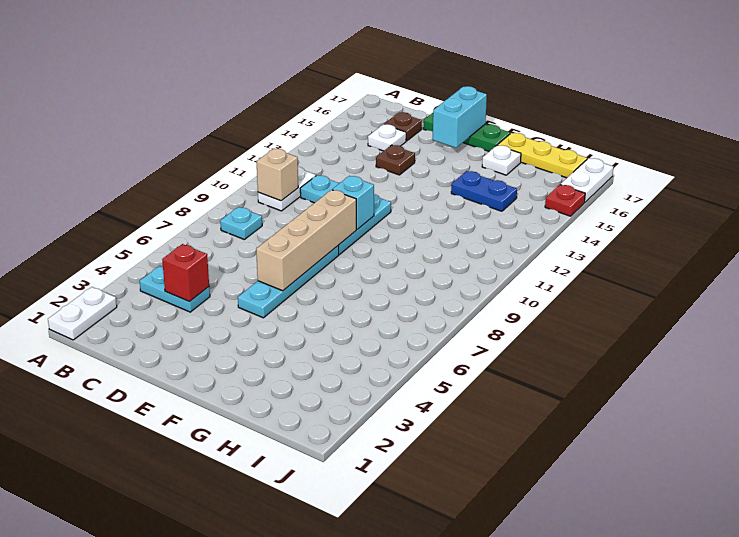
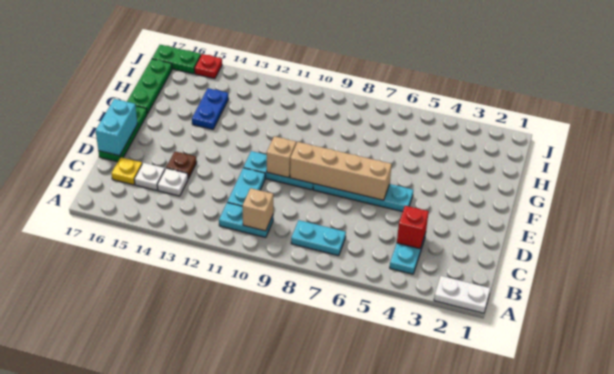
cyan plate B8 level 1 -> cyan plate B7:B8 level 1
white plate B10:B11 level 1 -> cyan plate B10:B11 level 1
brown plate C16 level 1 -> yellow plate C16 level 1
cyan brick E10 level 2 -> tan brick E10 level 2
cyan brick E16:E17 level 2 -> cyan brick D17:E17 level 2
white plate G16 level 1 -> white plate C14 level 1
yellow plate G17:I17 level 1 -> green plate G17:I17 level 1
white plate J16:J17 level 1 -> green plate J16:J17 level 1

